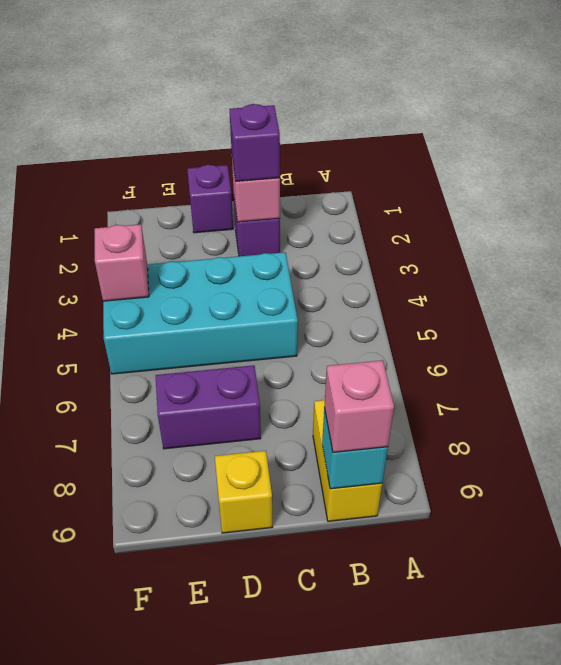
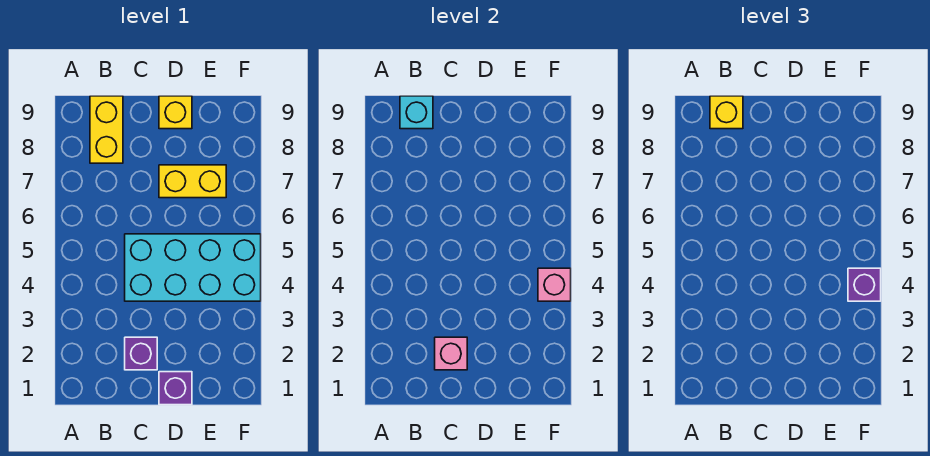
pink brick B9 level 3 -> yellow brick B9 level 3
purple brick C2 level 3 -> purple brick F4 level 3
purple brick D7:E7 level 1 -> yellow brick D7:E7 level 1

